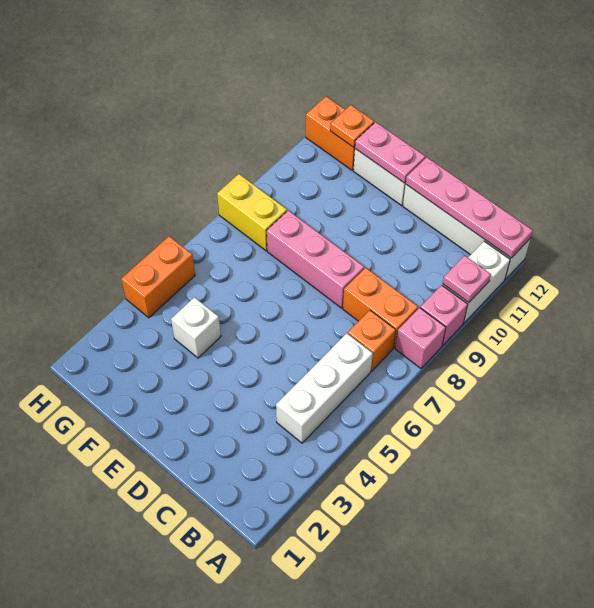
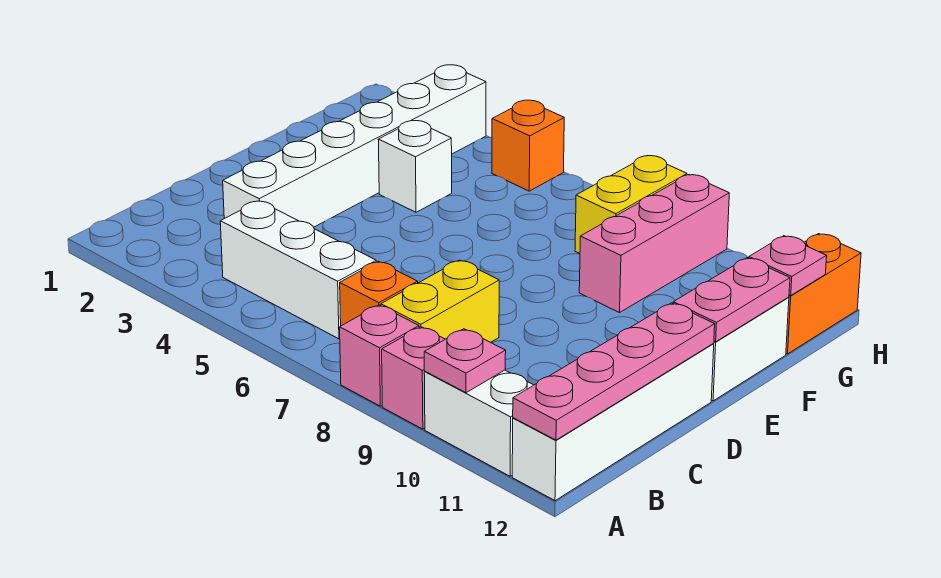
orange brick B8:C8 level 1 -> yellow brick B8:C8 level 1
none -> white brick C3:H3 level 1
pink brick D8:F8 level 1 -> pink brick F9:H9 level 1
orange plate G12 level 2 -> pink plate G12 level 2
orange brick H4:H5 level 1 -> orange brick H5 level 1

